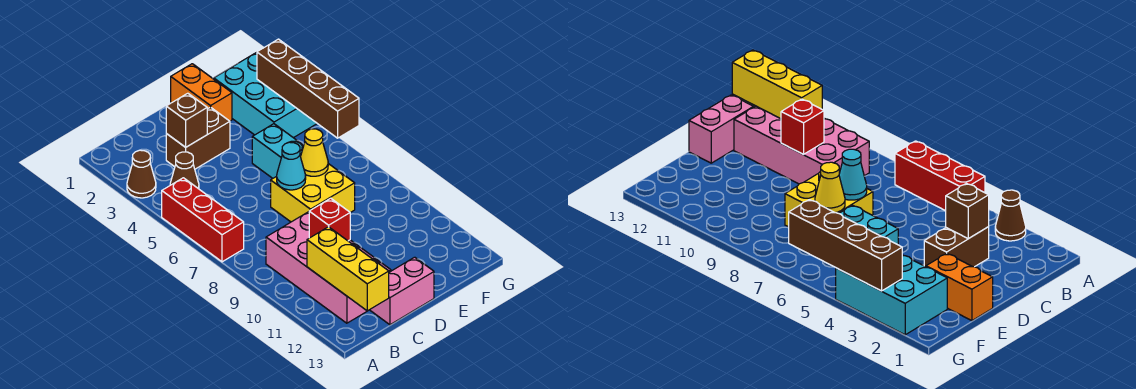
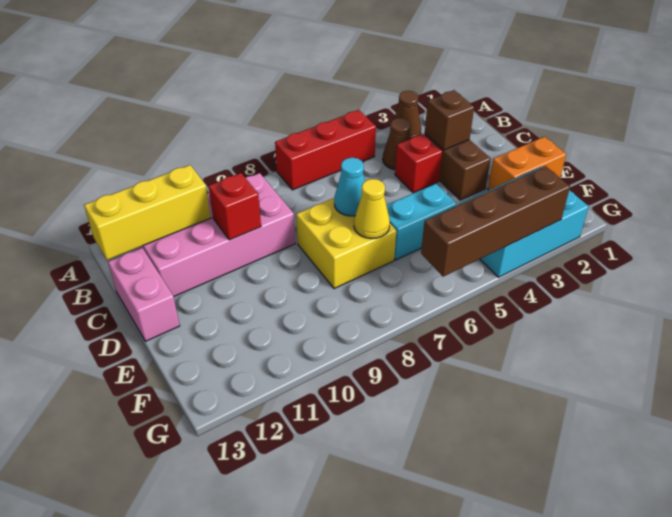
none -> red brick C4 level 1

